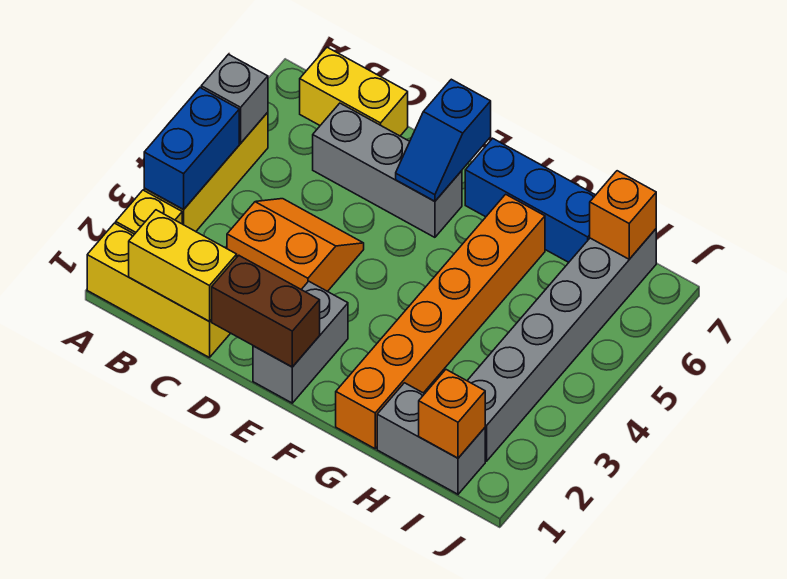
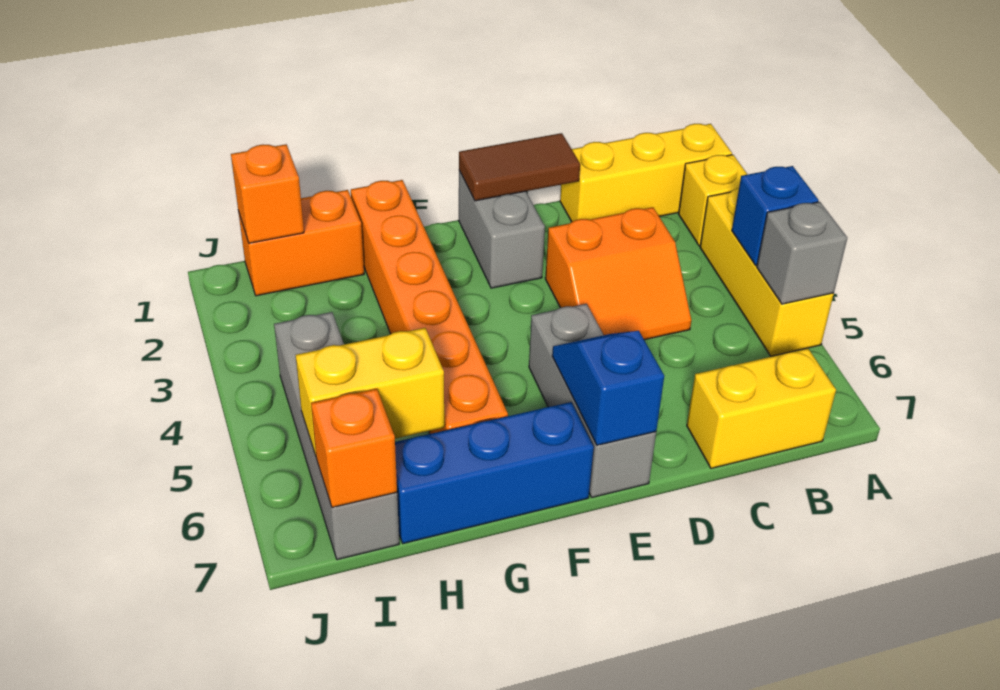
blue brick A3:A4 level 2 -> blue brick A4 level 2
yellow brick B1:C1 level 2 -> yellow brick H6:I6 level 2
grey brick C6:E6 level 1 -> grey brick E5:E7 level 1
brown brick D1:E1 level 2 -> brown tile D1:E1 level 2
grey brick H1:I1 level 1 -> orange brick H1:I1 level 1
grey brick I2:I7 level 1 -> grey brick I4:I7 level 1

